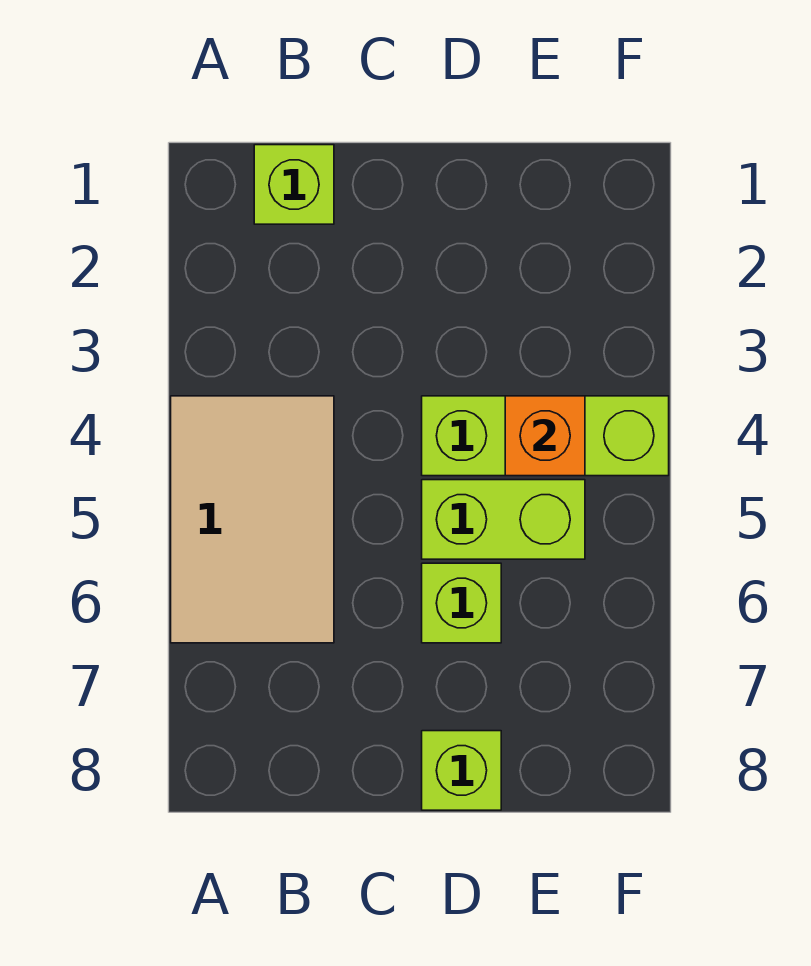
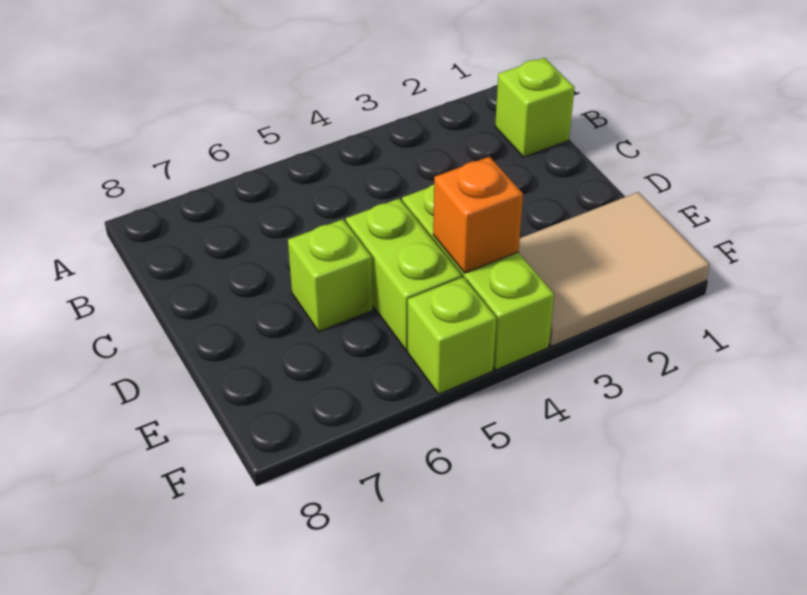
tan tile A4:B6 level 1 -> tan tile E1:F3 level 1
lime brick D8 level 1 -> lime brick F5 level 1

